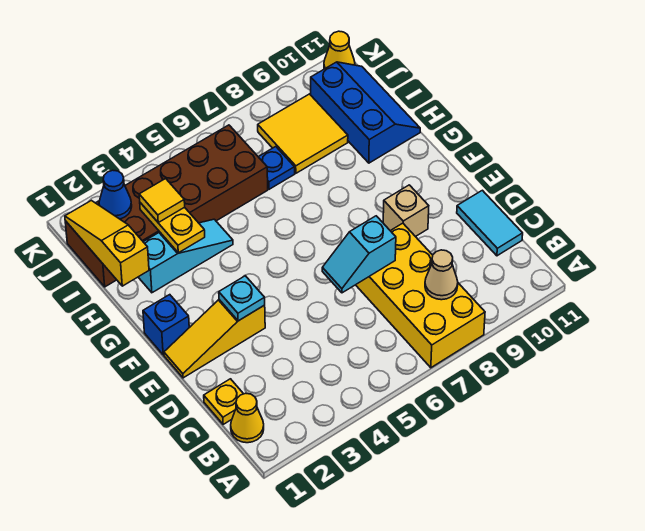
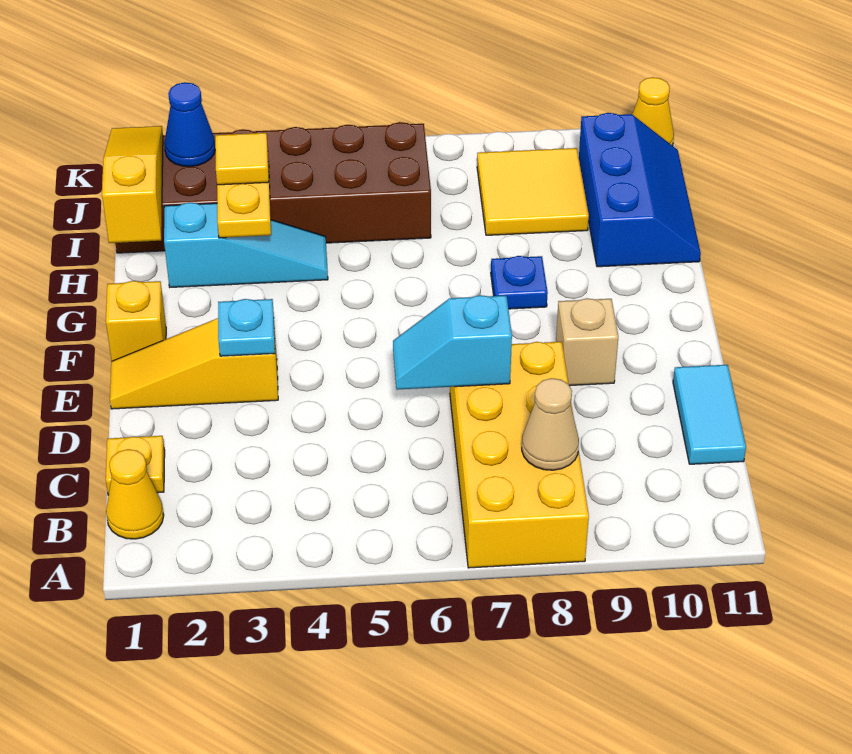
blue brick F1 level 1 -> yellow brick F1 level 1
blue plate I7 level 1 -> blue plate G8 level 1

